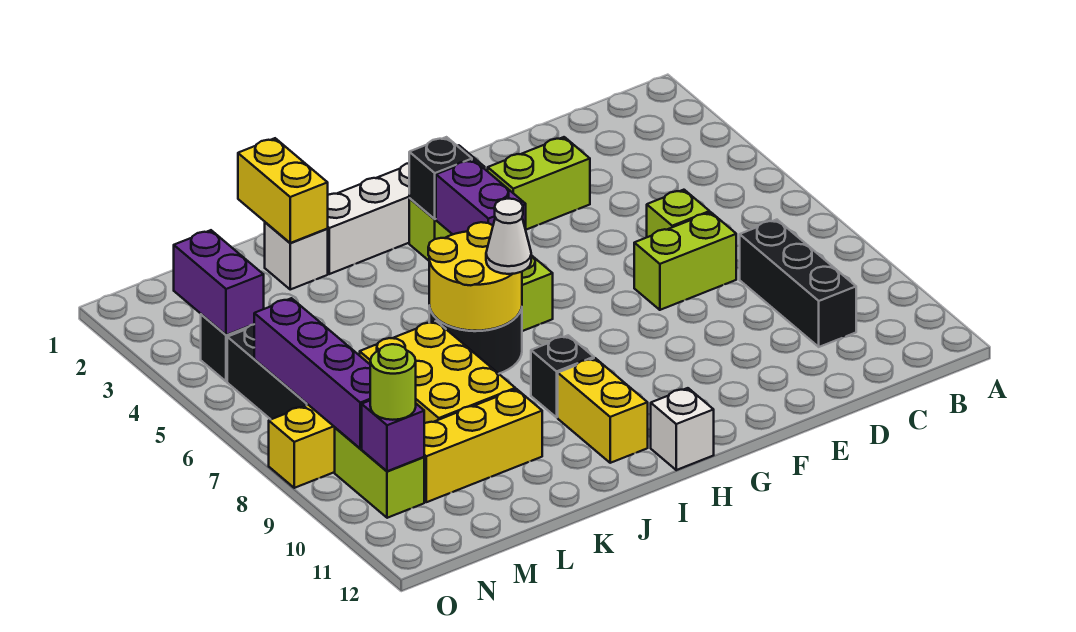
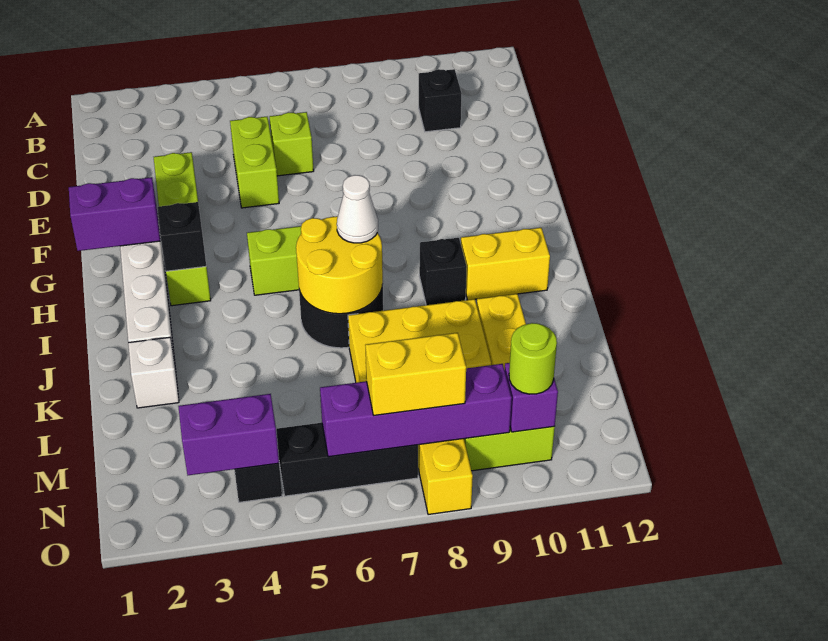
black brick C8:C10 level 1 -> black brick C10 level 1
lime brick D7:E7 level 1 -> lime brick D5:E5 level 1
purple brick H4:H5 level 2 -> purple brick G1:G2 level 2
white brick H12 level 1 -> none
yellow brick K1:K2 level 2 -> yellow brick N7:N8 level 3

